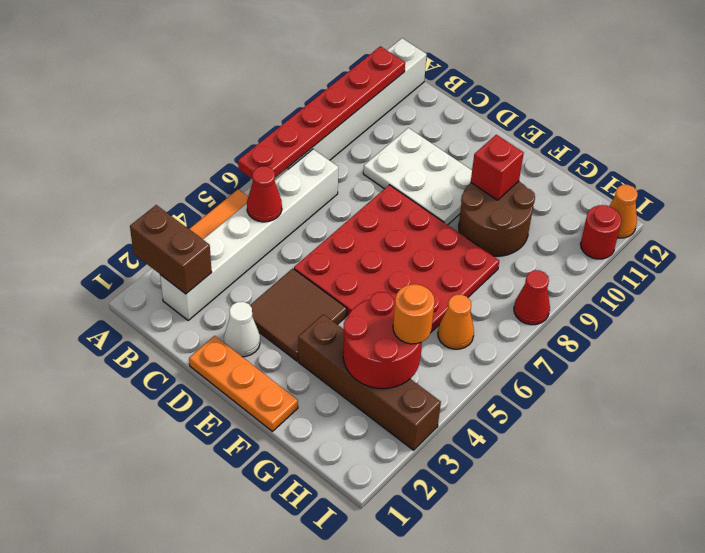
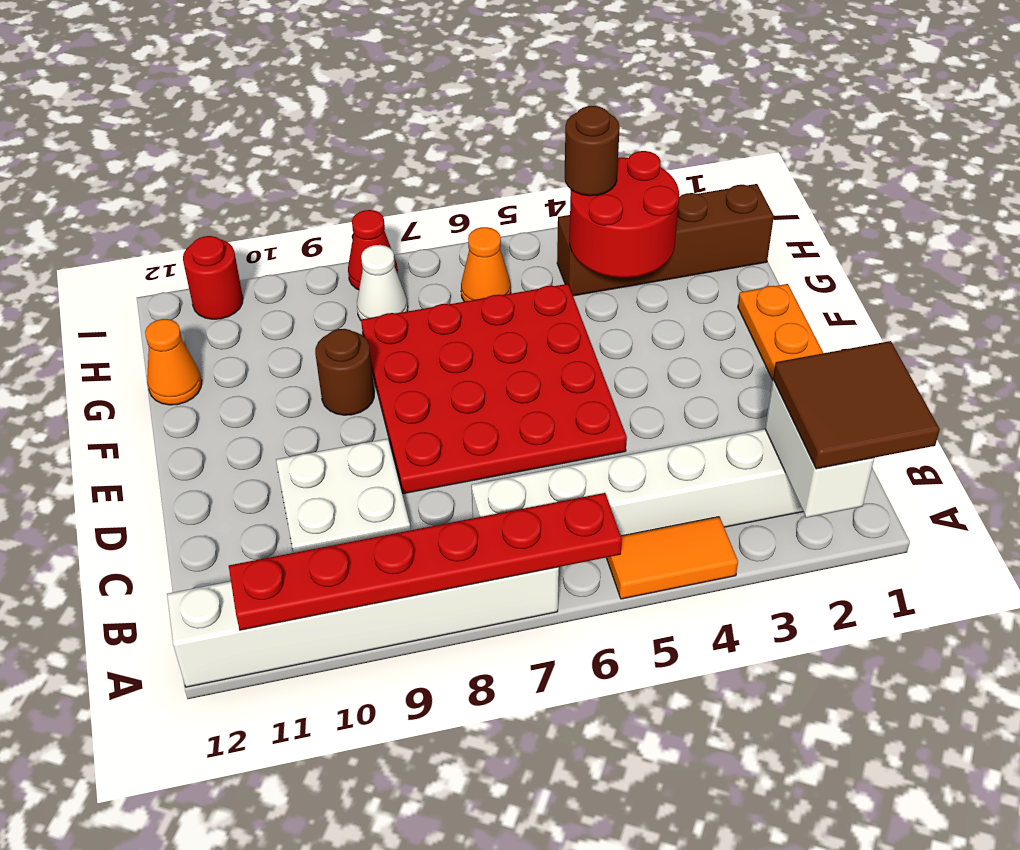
brown brick A2:B2 level 2 -> white brick A2:B2 level 2
red cone B5 level 2 -> none
white plate C9:E10 level 1 -> white plate C9:D10 level 1
white cone D2 level 1 -> white cone H8 level 1
brown tile D3:E4 level 1 -> brown tile A1:B2 level 3
brown brick F3:I3 level 1 -> brown brick H1:H4 level 1
brown round brick F9:G10 level 1 -> brown round brick F9 level 1
red brick F10 level 2 -> none
orange round brick H4 level 3 -> brown round brick H4 level 3
orange cone I12 level 1 -> orange cone G12 level 1

